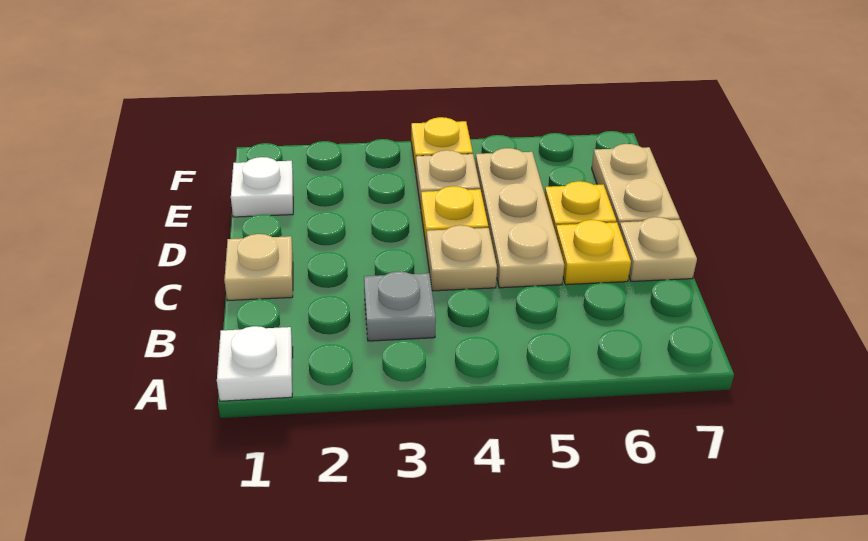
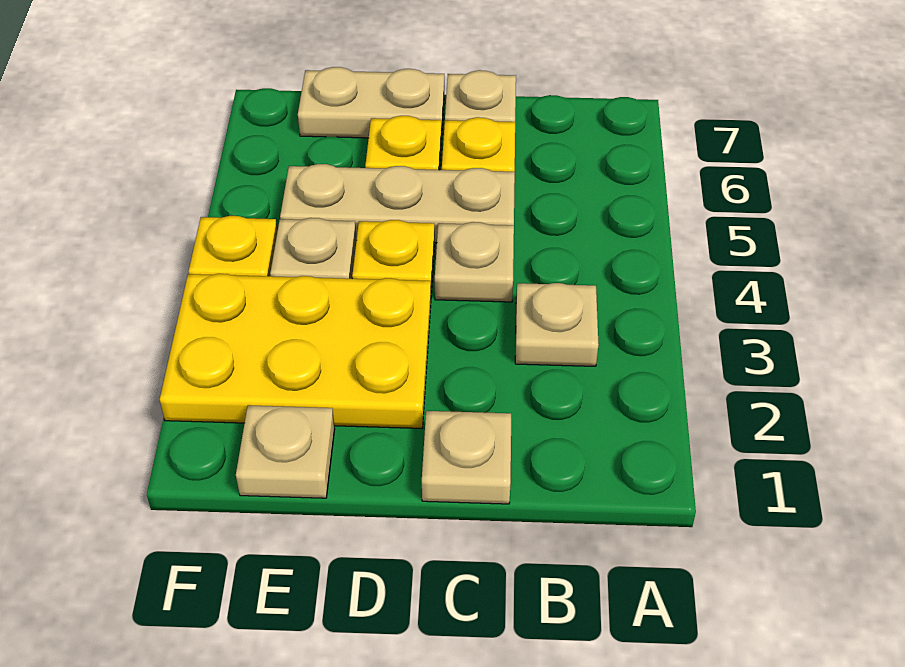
white plate A1 level 1 -> none
grey plate B3 level 1 -> tan plate B3 level 1
none -> yellow plate D2:F3 level 1
white plate E1 level 1 -> tan plate E1 level 1

